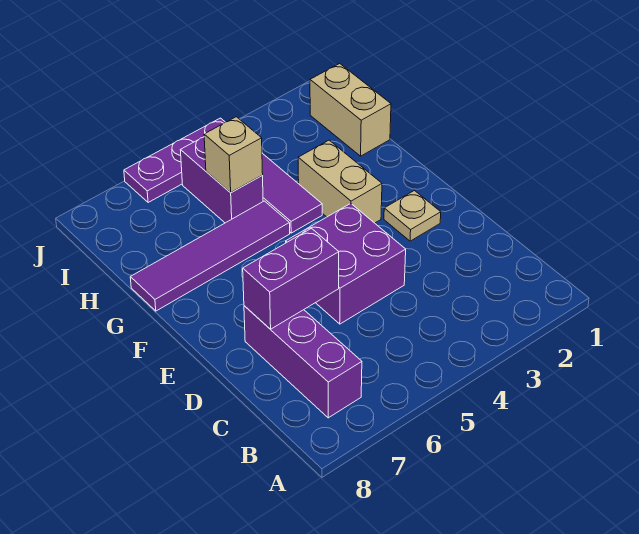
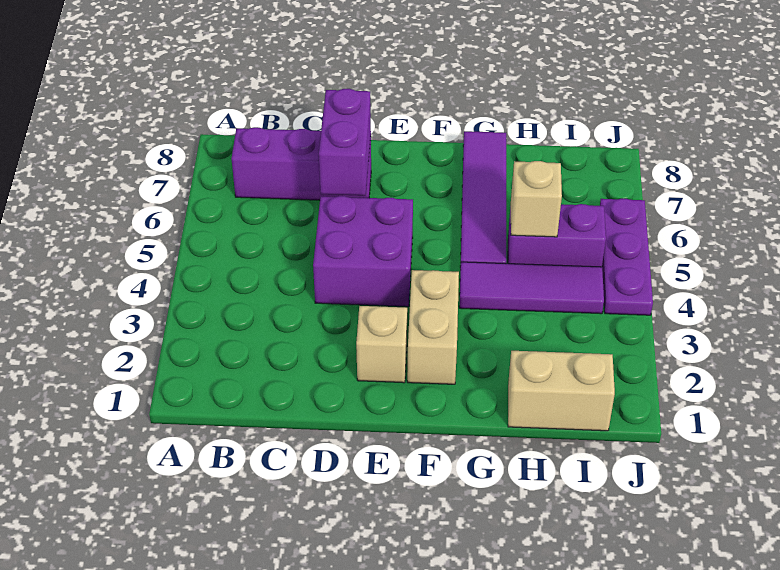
tan plate E2 level 1 -> tan brick E2 level 1
tan brick F3:G3 level 1 -> tan brick F2:F3 level 1

